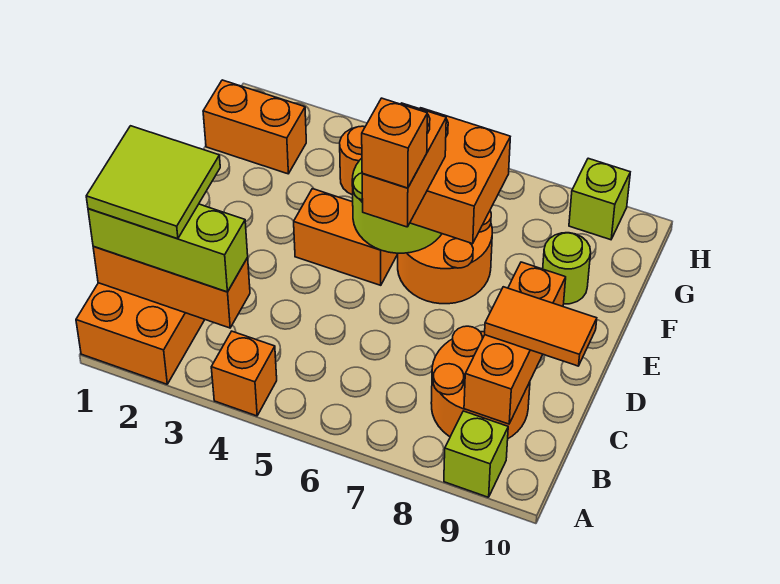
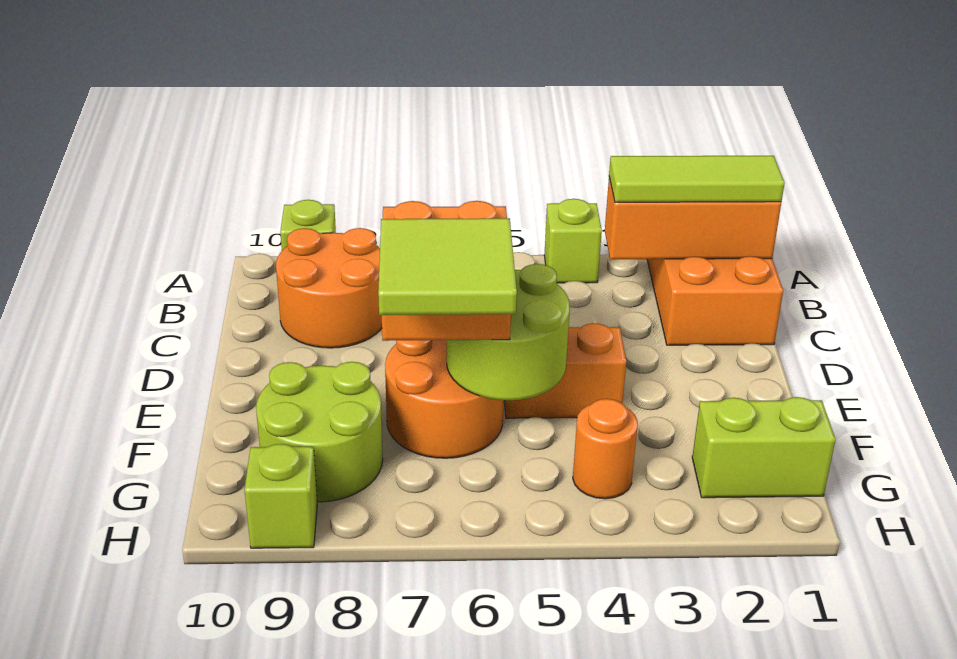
orange brick A4 level 1 -> lime brick A4 level 1
lime brick B1:B3 level 3 -> lime tile B1:B3 level 3
lime tile B1:C2 level 4 -> lime tile F6:G7 level 4
orange brick B9:D9 level 2 -> none
orange tile C9:C10 level 3 -> none
orange brick D6:E6 level 4 -> none
orange brick D6 level 5 -> none
lime round brick F9 level 1 -> lime round brick F8:G9 level 1
orange brick G1:G2 level 1 -> lime brick G1:G2 level 1

